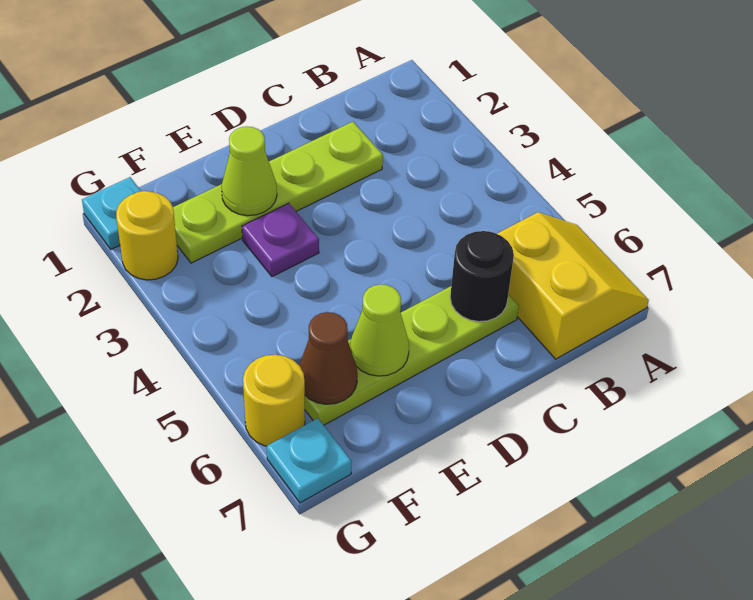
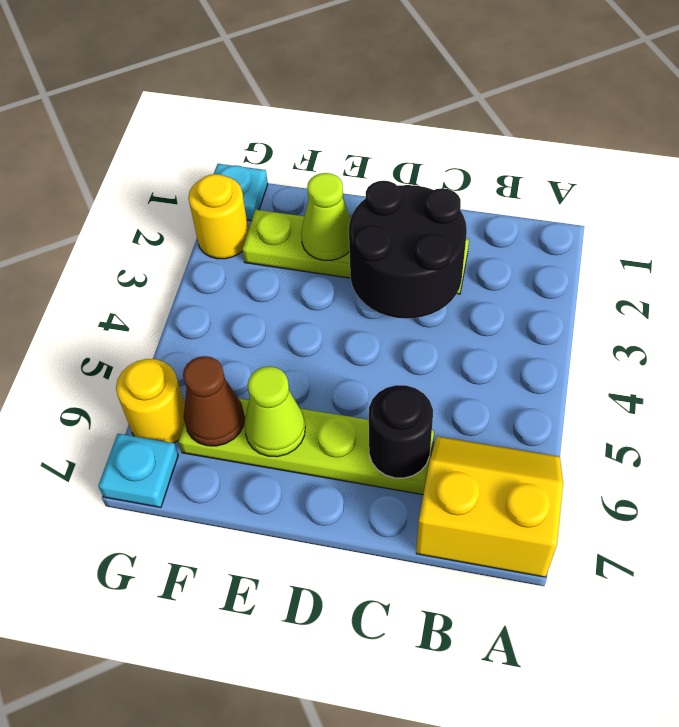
yellow slope A6:B7 level 1 top B -> yellow slope A6:B7 level 1 top 7
none -> black round brick C2:D3 level 2
purple plate E3 level 1 -> none

